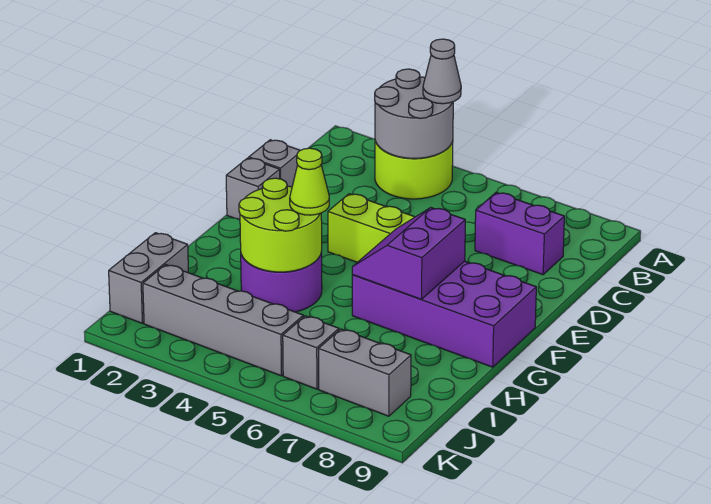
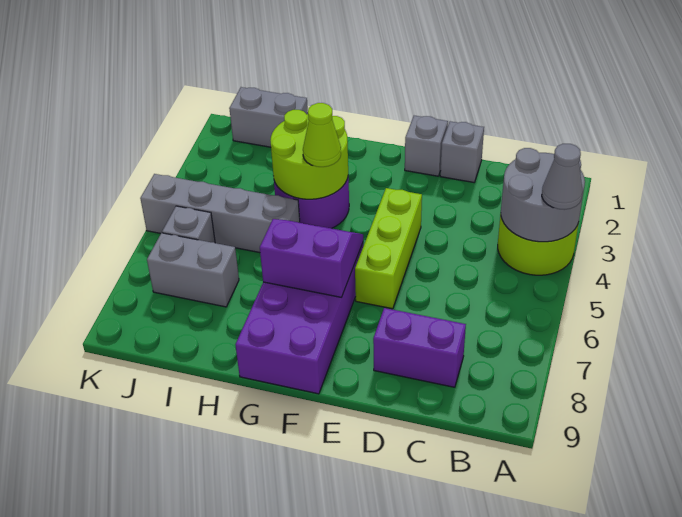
purple brick C7:C8 level 1 -> purple brick C8:D8 level 1
grey brick J2:J5 level 1 -> grey brick H5:K5 level 1
grey brick J7:J8 level 1 -> grey brick I7:J7 level 1

